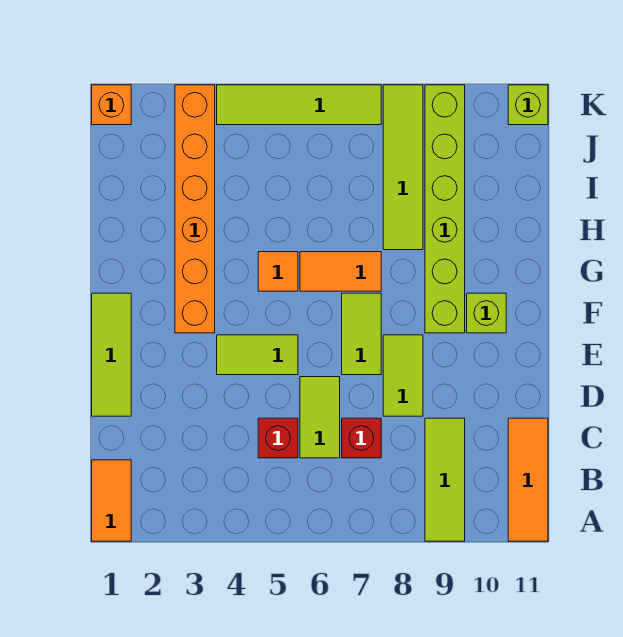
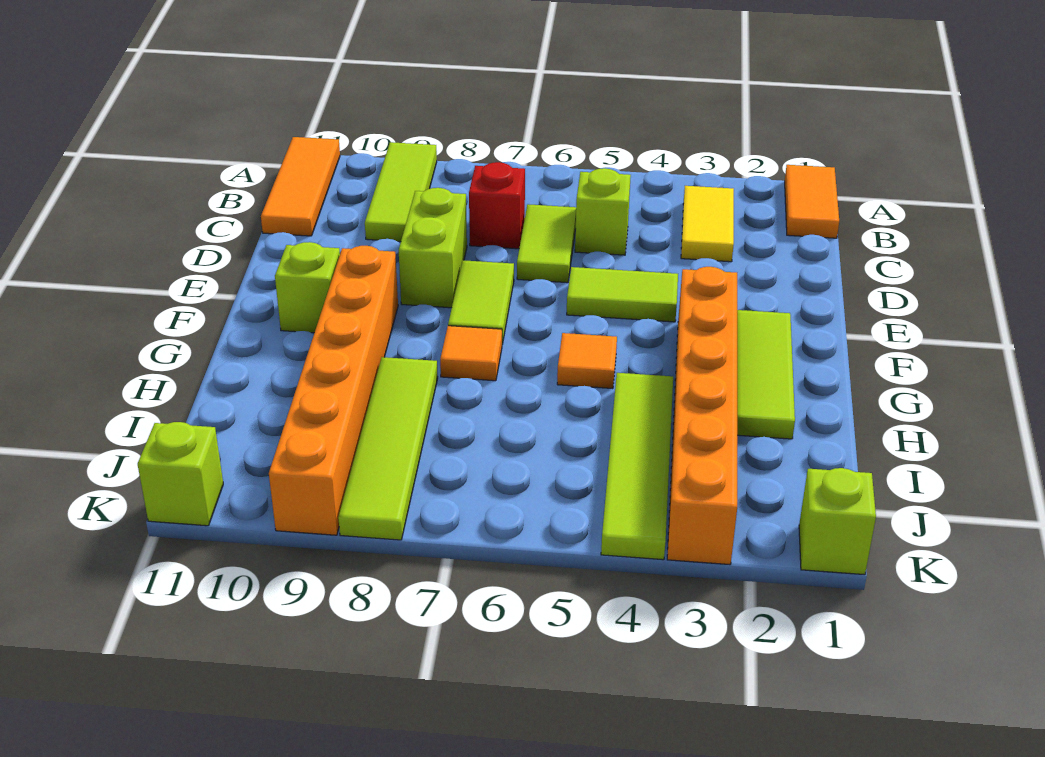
none -> yellow tile B3:C3 level 1
red brick C5 level 1 -> lime brick C5 level 1
lime tile D1:F1 level 1 -> lime tile F2:H2 level 1
lime tile D8:E8 level 1 -> lime brick D8:E8 level 1
lime brick F9:K9 level 1 -> orange brick F9:K9 level 1
orange tile G6:G7 level 1 -> orange tile G7 level 1
orange brick K1 level 1 -> lime brick K1 level 1
lime tile K4:K7 level 1 -> lime tile H4:K4 level 1

